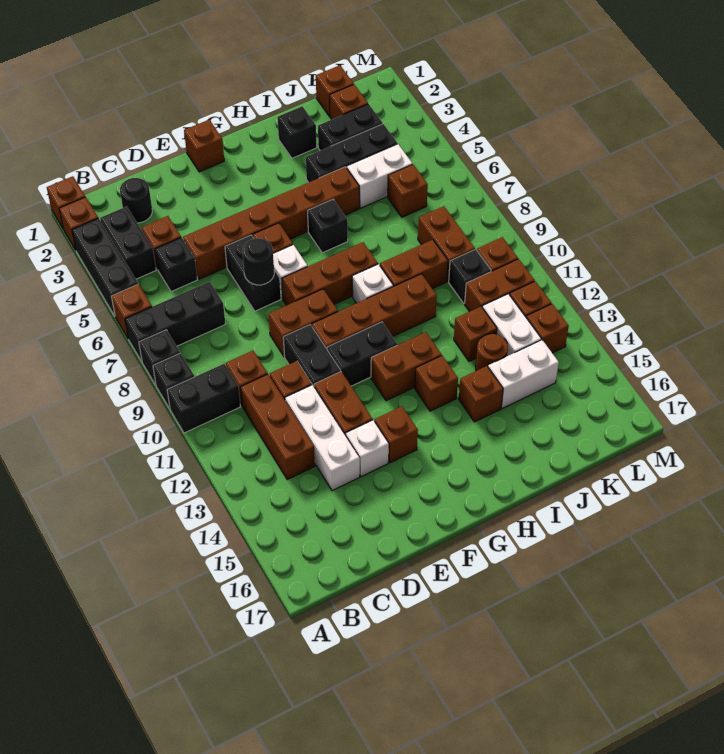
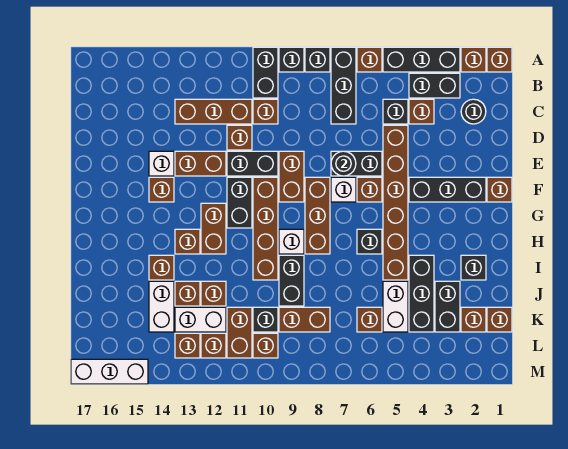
white brick D12:D14 level 1 -> white brick M15:M17 level 1
none -> black brick F2:F4 level 1
brown brick I9:J9 level 1 -> black brick I9:J9 level 1
brown round brick J13 level 1 -> brown brick J13 level 1

